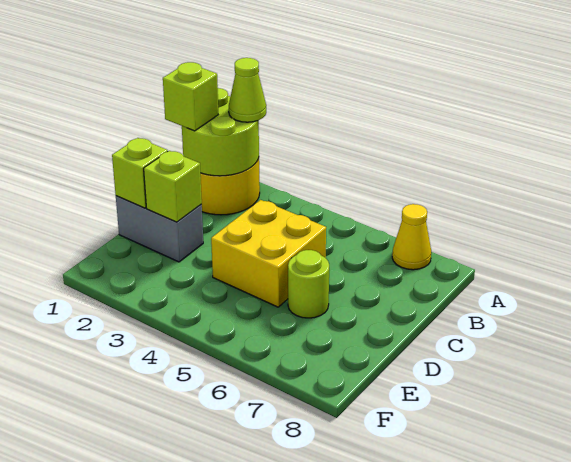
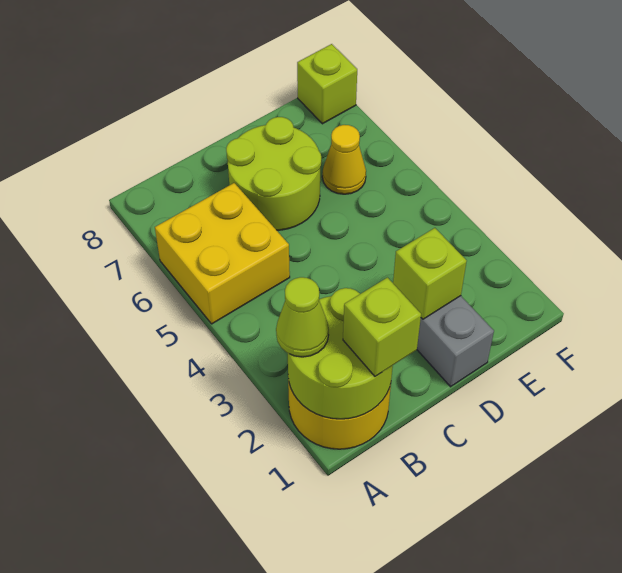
yellow cone A7 level 1 -> yellow cone E6 level 1
yellow brick C4:D5 level 1 -> yellow brick A5:B6 level 1
lime brick D1 level 2 -> lime brick F8 level 1
lime round brick D6 level 1 -> lime round brick C6:D7 level 1

